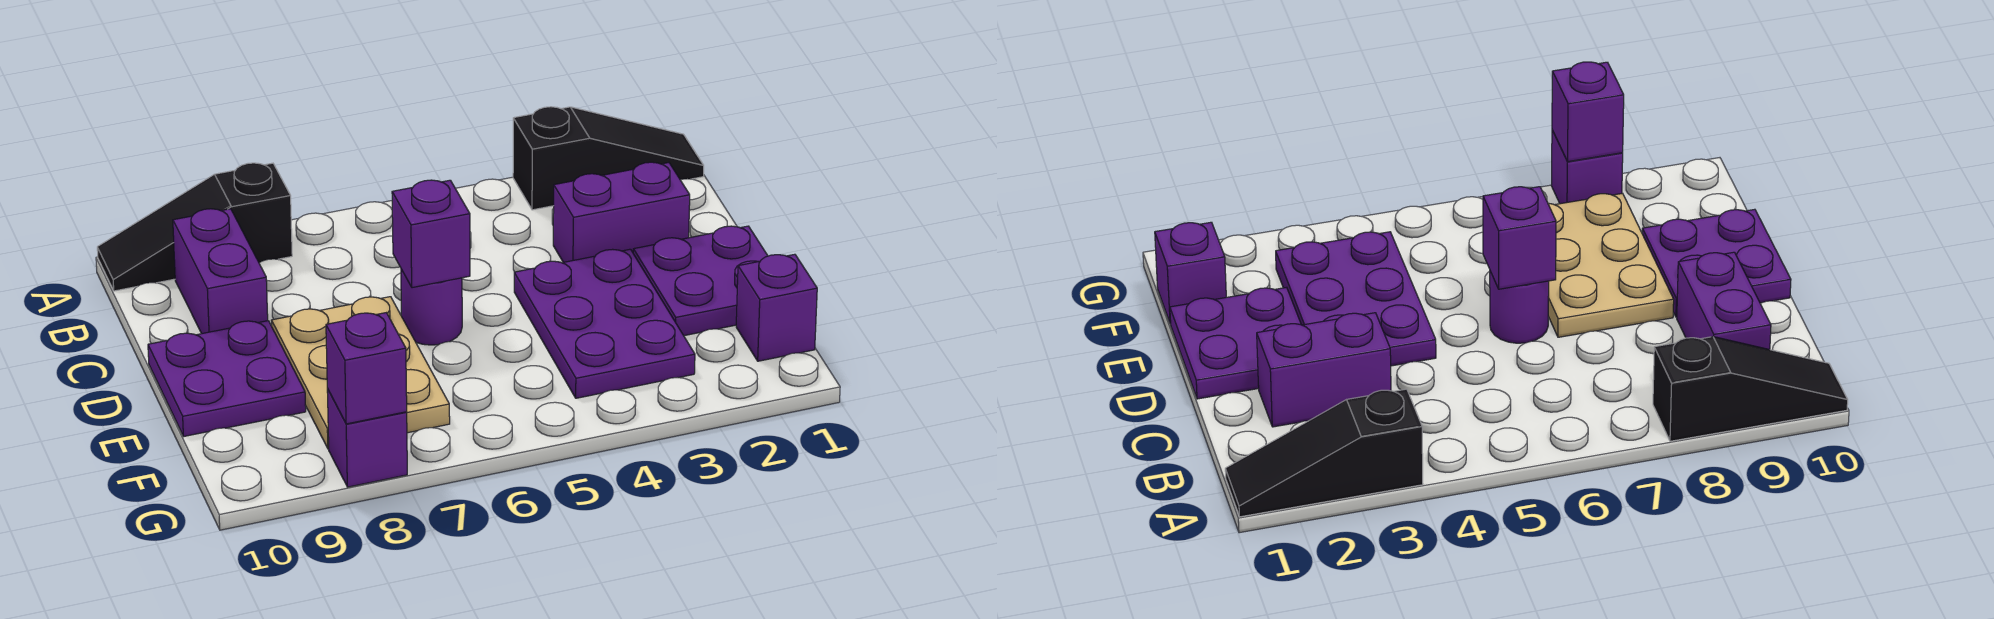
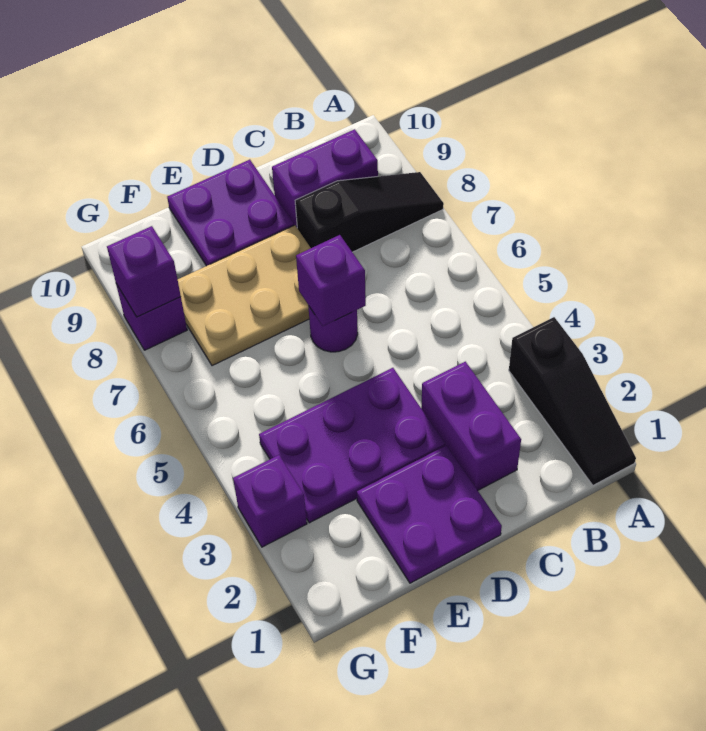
black slope A8:A10 level 1 top 8 -> black slope A8:C8 level 1 top C
purple brick F1 level 1 -> purple brick G3 level 1

